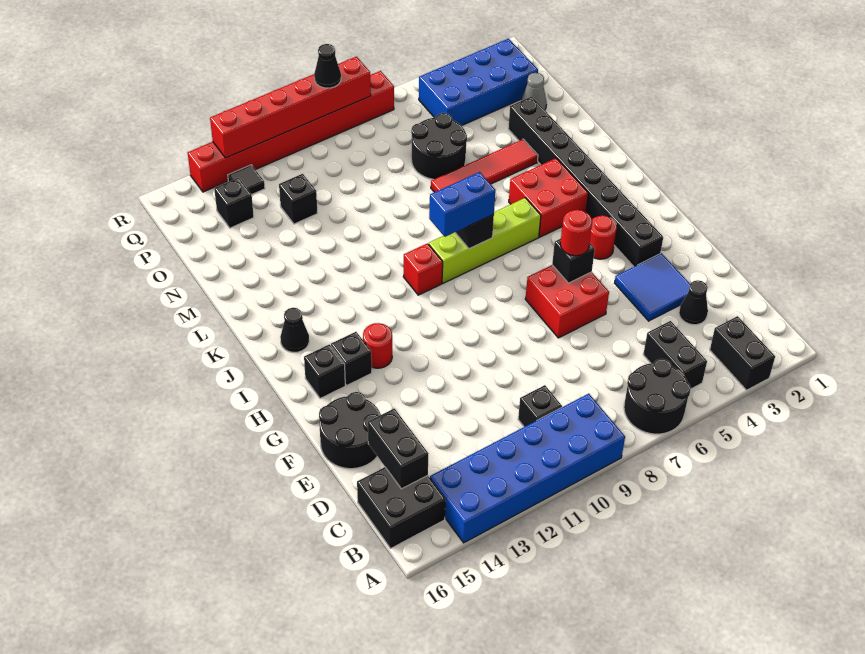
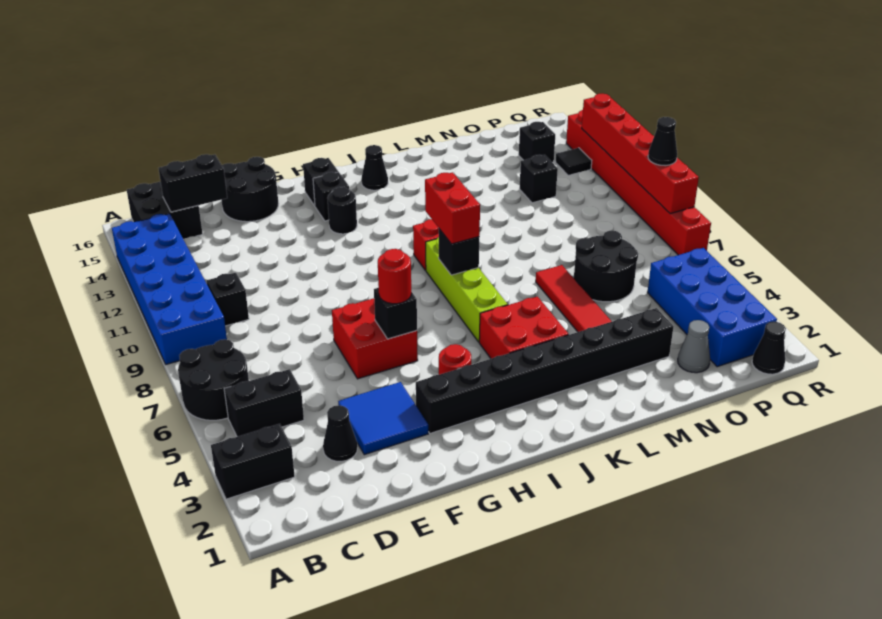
red round brick H13 level 1 -> black round brick H13 level 1
blue brick J8:J9 level 3 -> red brick J8:J9 level 3
none -> black cone Q1 level 1

